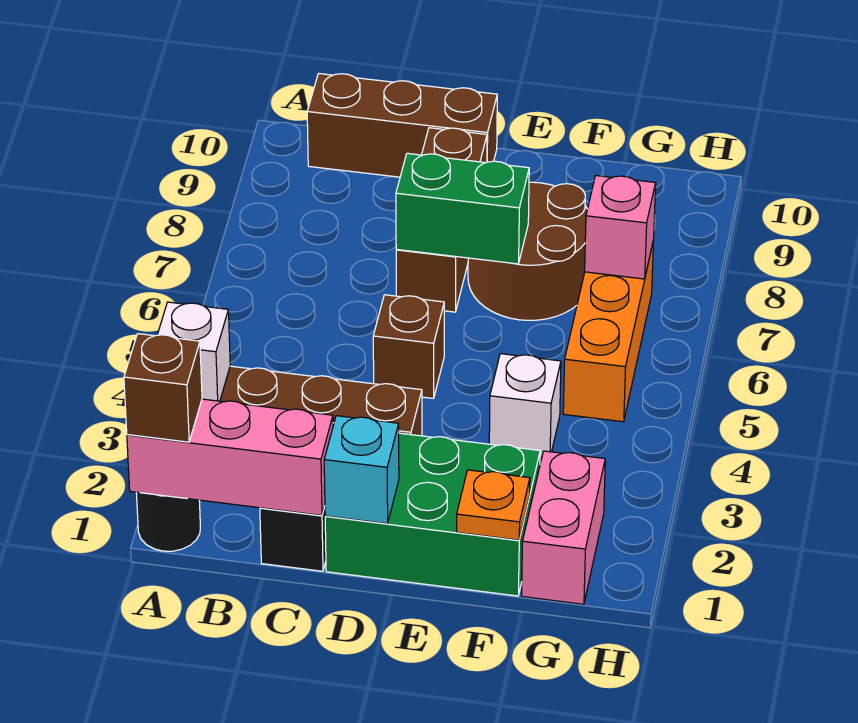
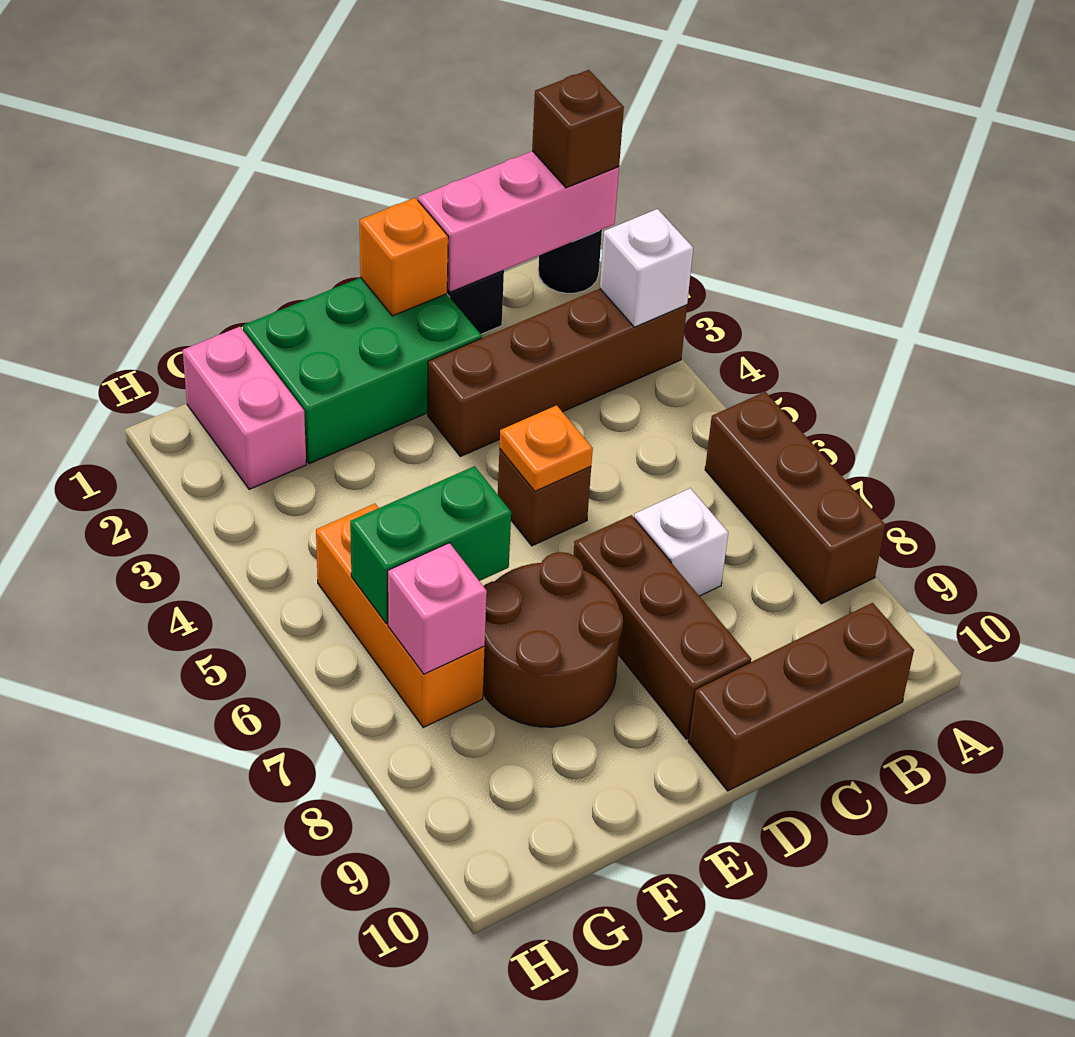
none -> brown brick A6:A8 level 1
cyan brick D1 level 2 -> orange brick D1 level 2
green brick D7:E7 level 2 -> green brick F6:G6 level 2
orange plate F1 level 2 -> orange plate D5 level 2
white brick F4 level 1 -> white brick C7 level 1

